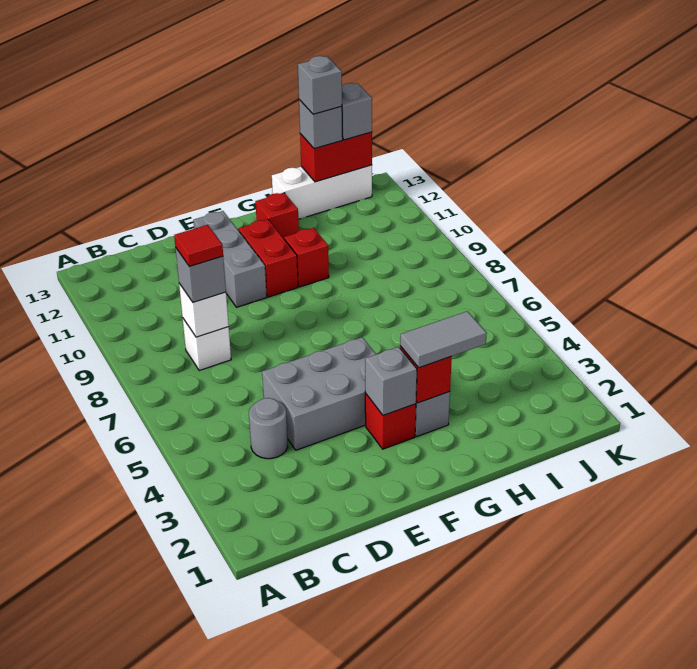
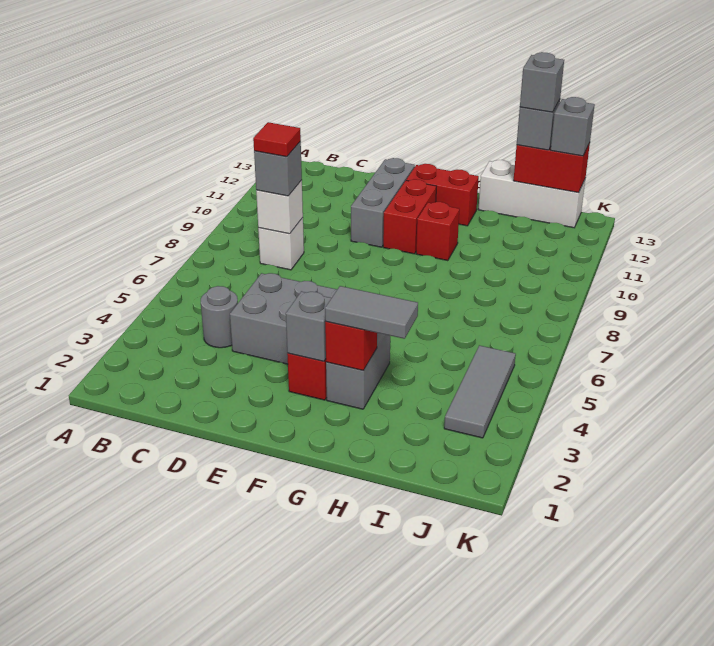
red brick G12 level 1 -> red brick F12:G12 level 1
none -> grey tile J3:J5 level 1

